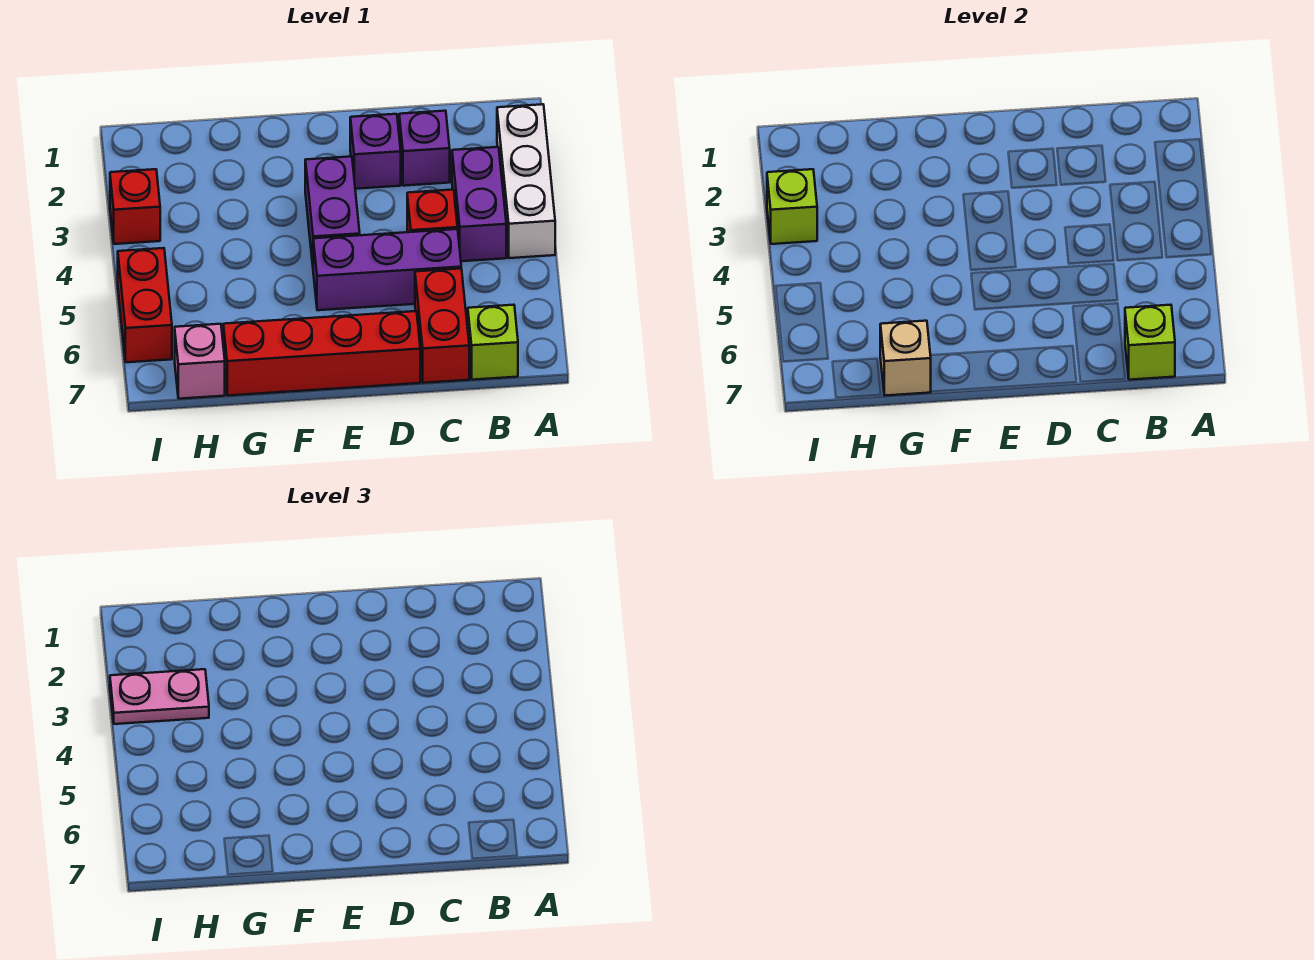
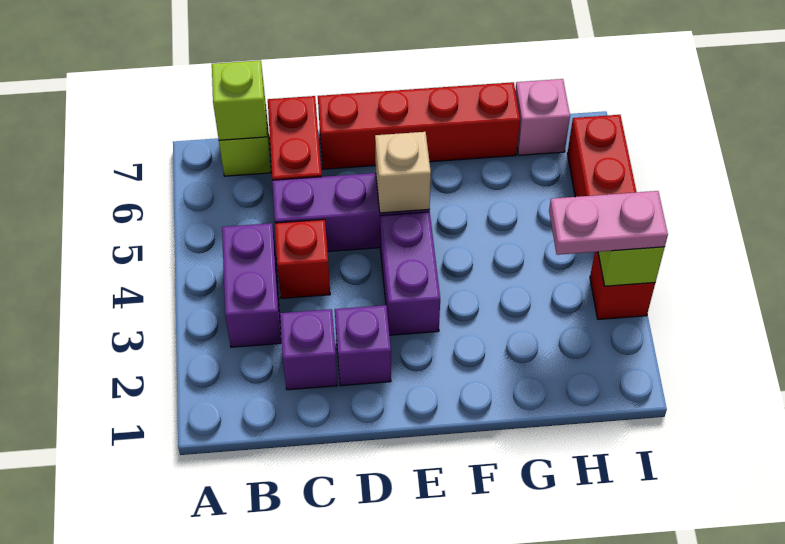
white brick A2:A4 level 1 -> none
tan brick G7 level 2 -> tan brick E5 level 2

